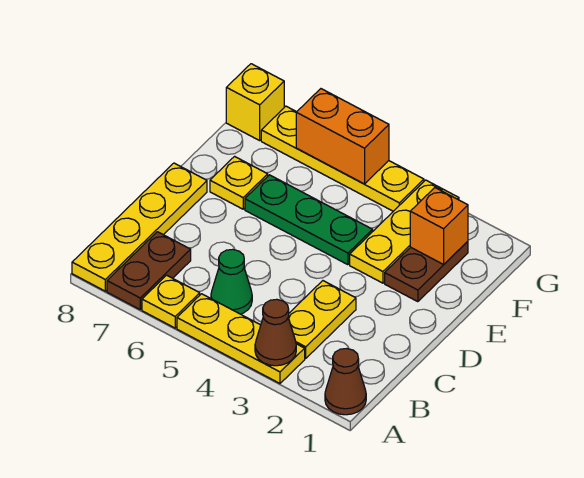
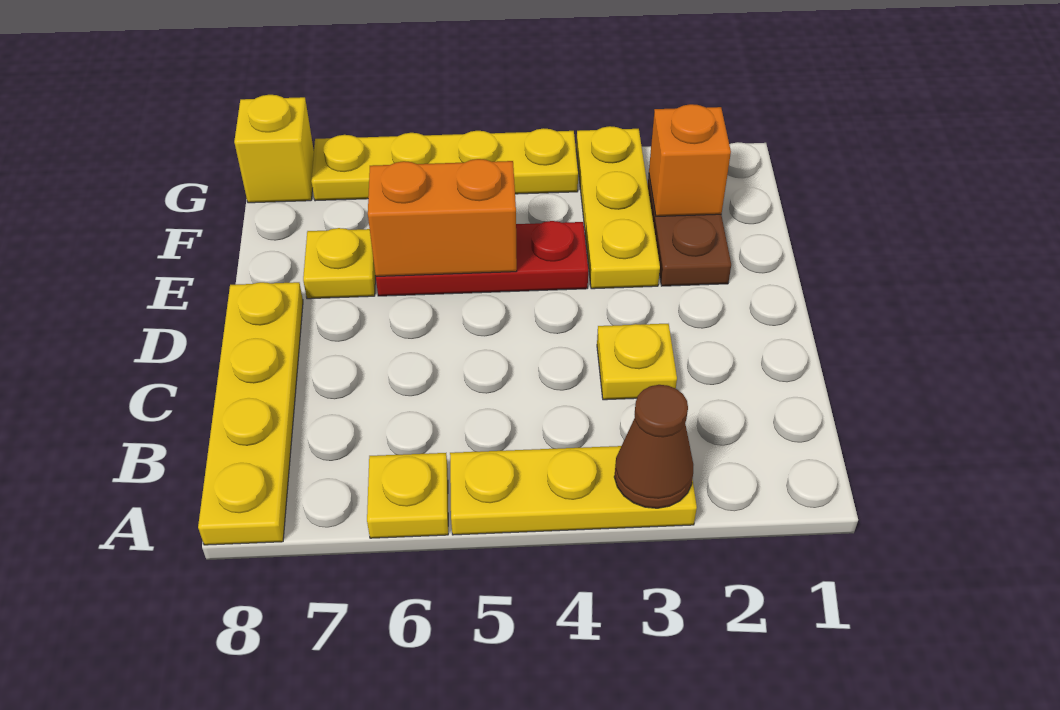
brown cone A1 level 1 -> none
brown plate A7:B7 level 1 -> none
yellow plate B3:C3 level 1 -> yellow plate C3 level 1
green cone B5 level 1 -> none
green plate E4:E6 level 1 -> red plate E4:E6 level 1
orange brick G5:G6 level 2 -> orange brick E5:E6 level 2

